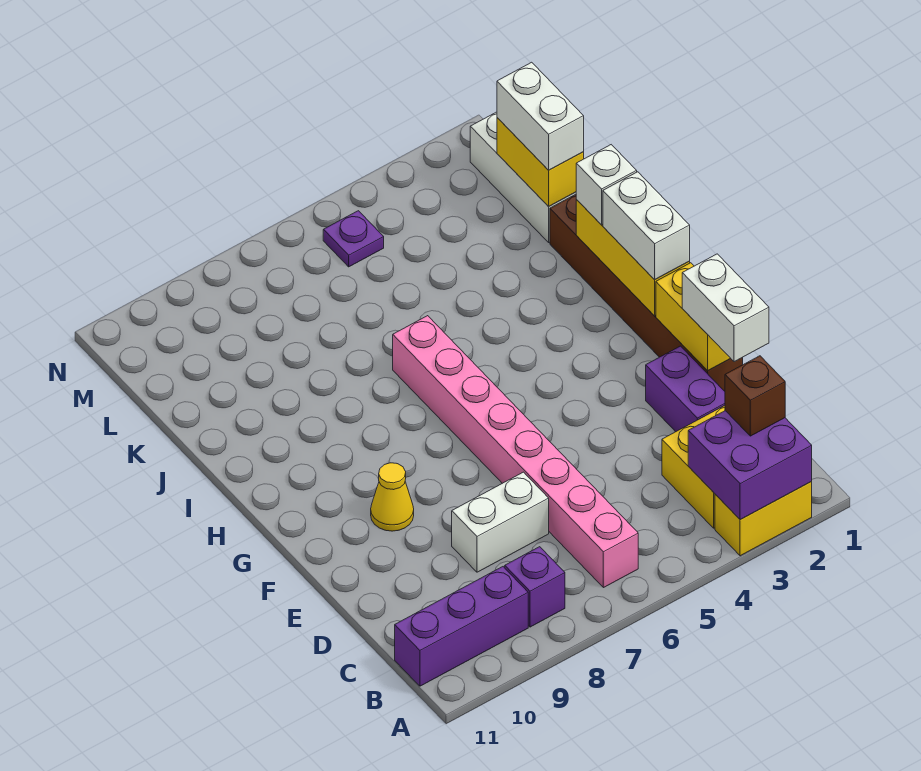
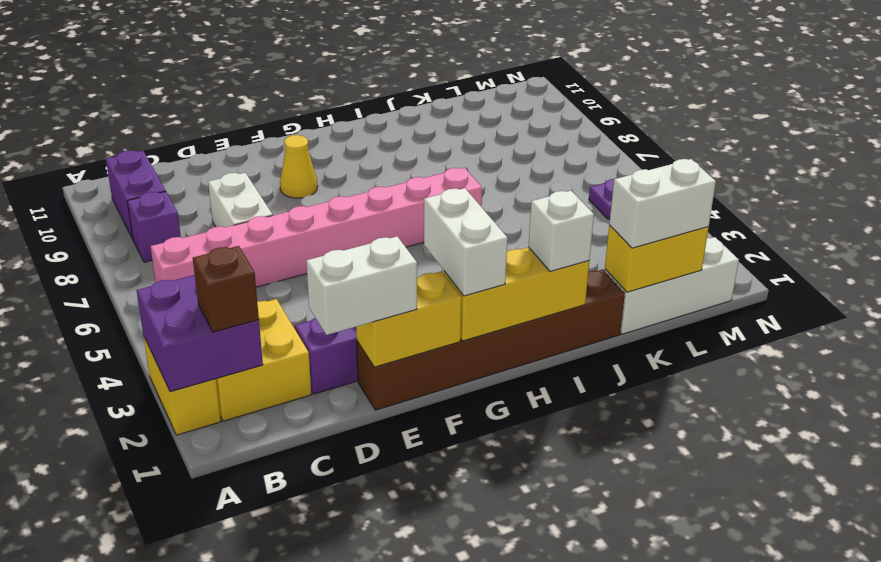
purple brick B9:B11 level 1 -> purple brick B9:B10 level 1
white brick G1:H1 level 3 -> white brick G1:G2 level 3

